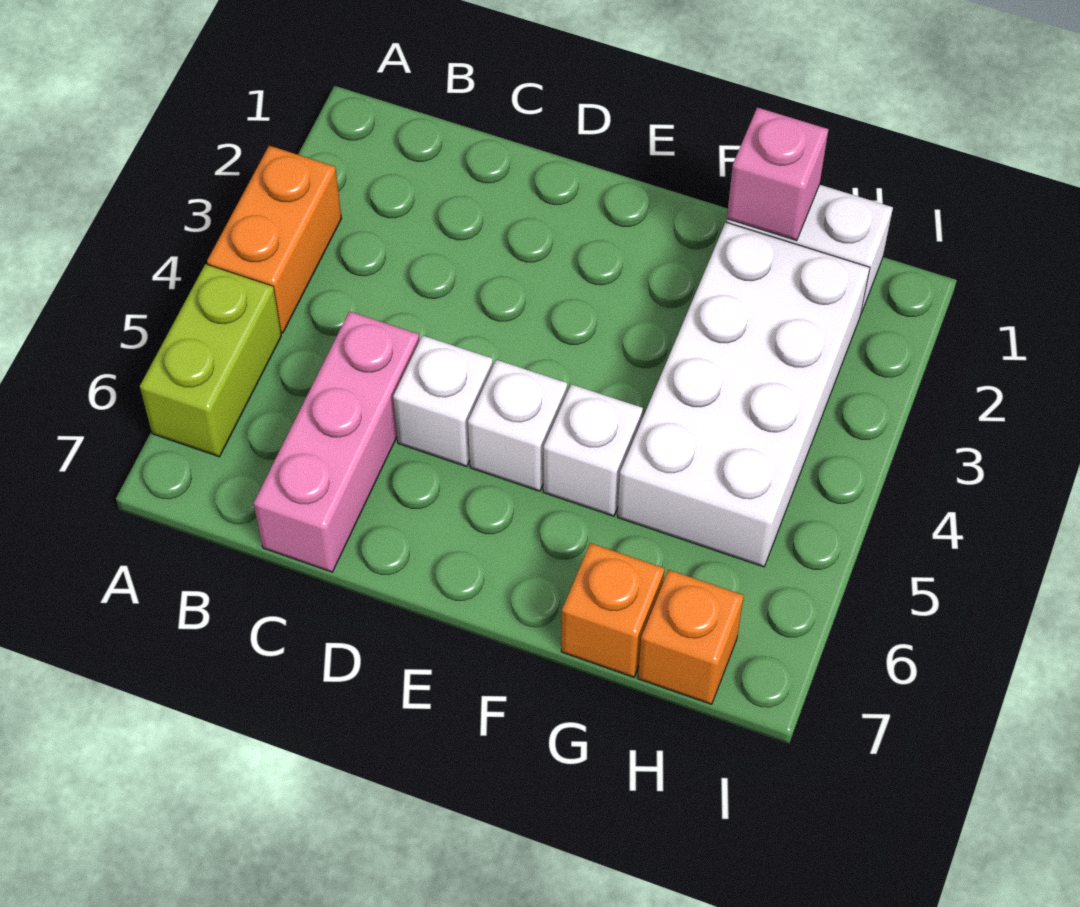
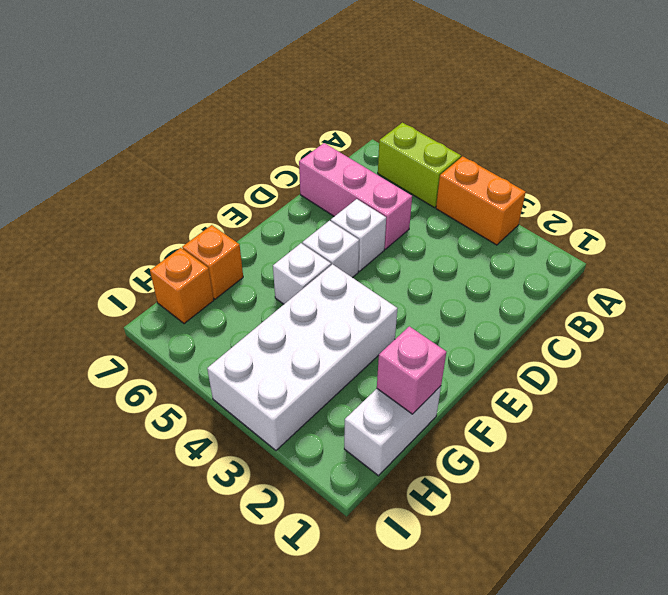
white brick G2:H5 level 1 -> white brick F3:I4 level 1

